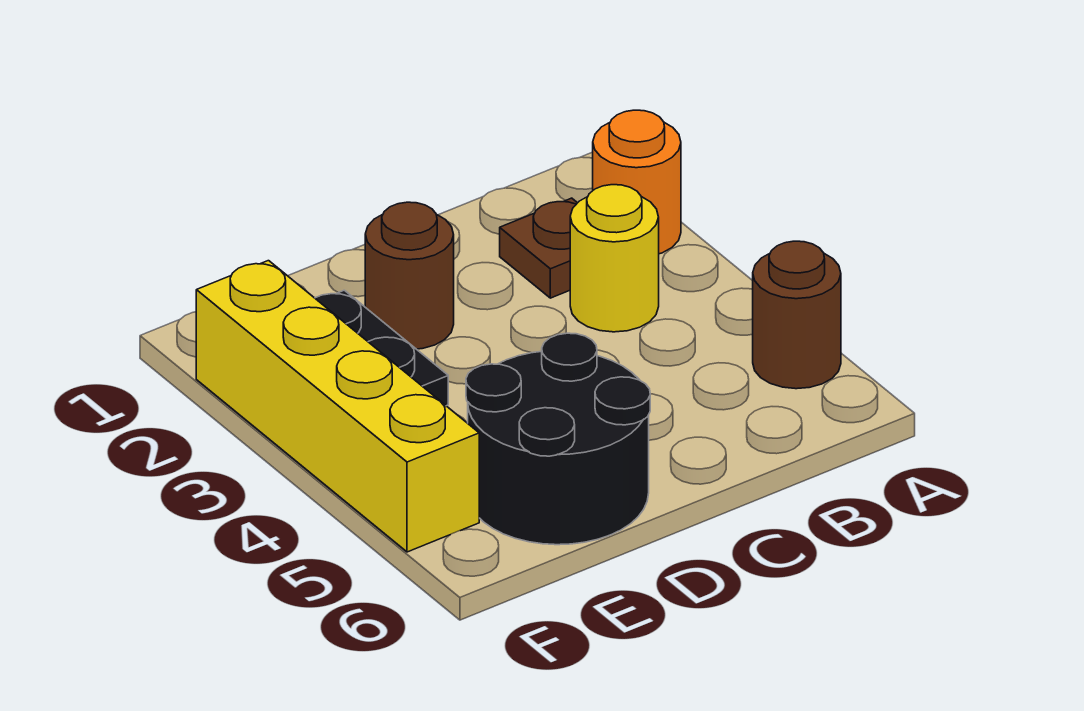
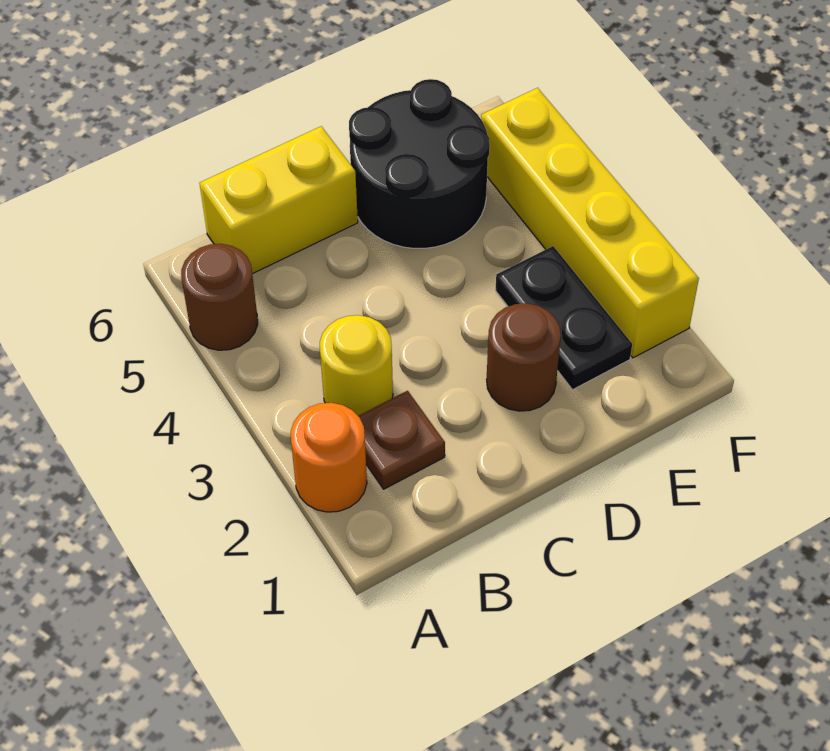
none -> yellow brick B6:C6 level 1

